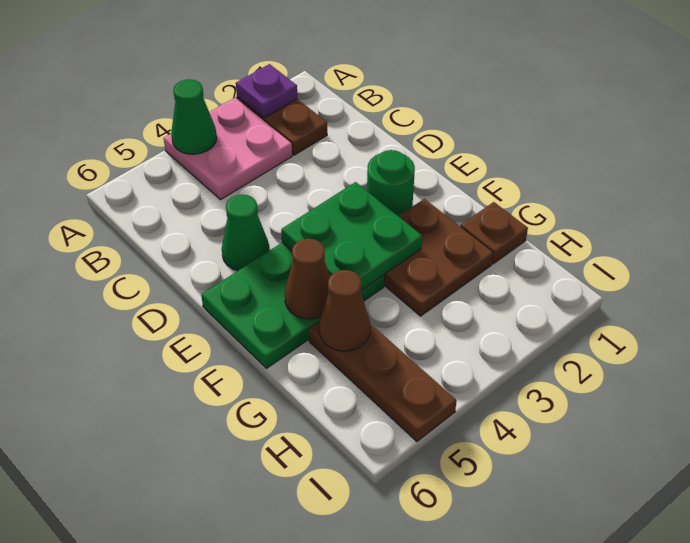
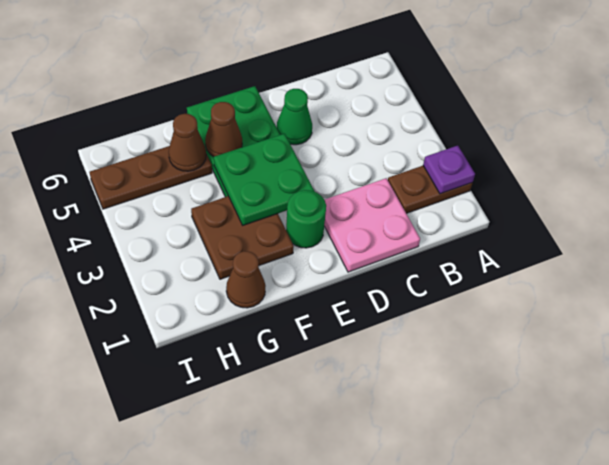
pink plate A3:B4 level 1 -> pink plate C1:D2 level 1
green cone A4 level 2 -> none
brown plate G1 level 1 -> brown cone G1 level 1

